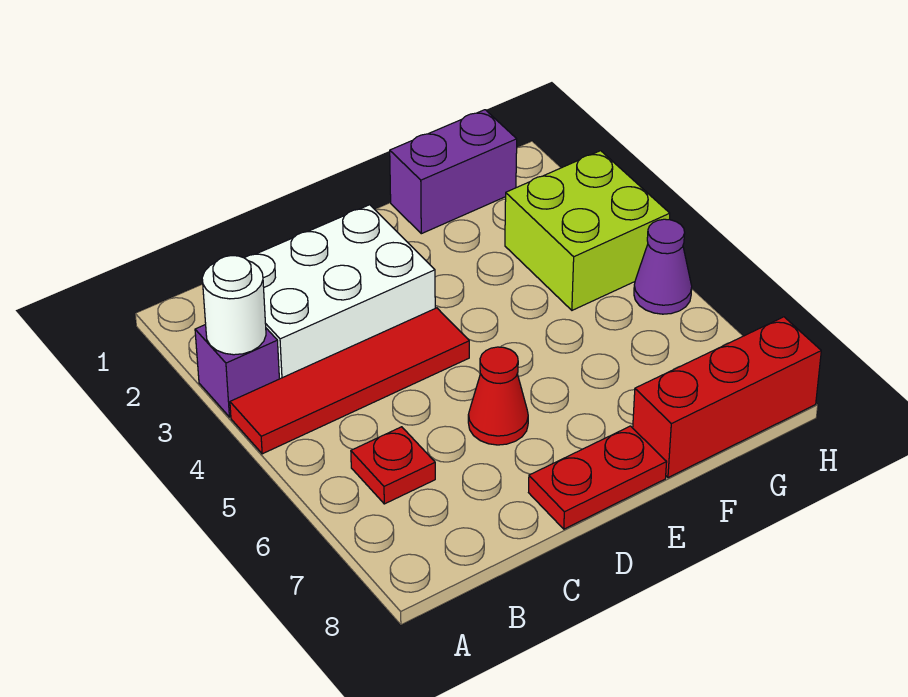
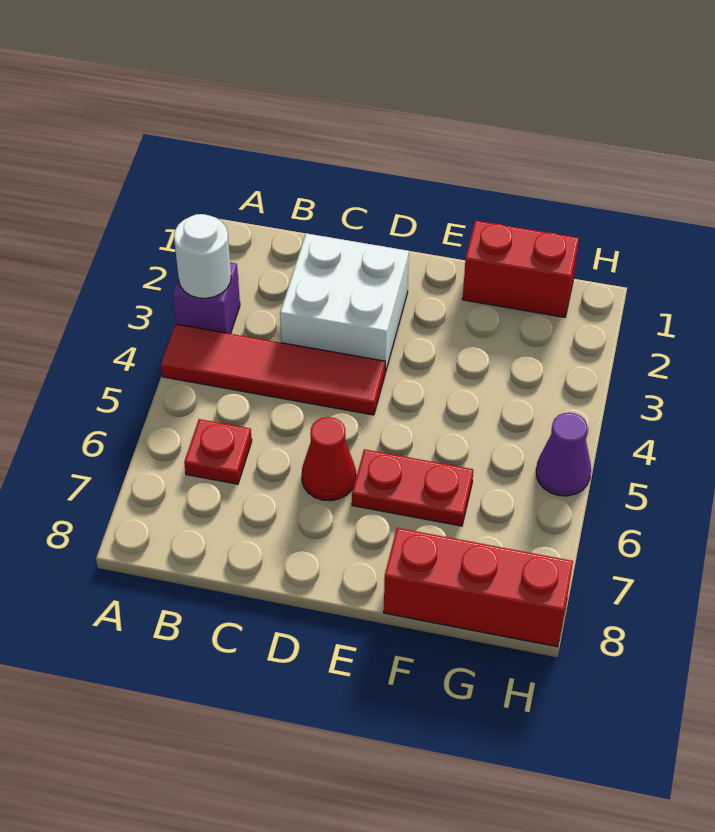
white brick B2:D3 level 1 -> white brick C2:D3 level 1
red plate D8:E8 level 1 -> red plate E6:F6 level 1
purple brick F1:G1 level 1 -> red brick F1:G1 level 1
lime brick G3:H4 level 1 -> none

